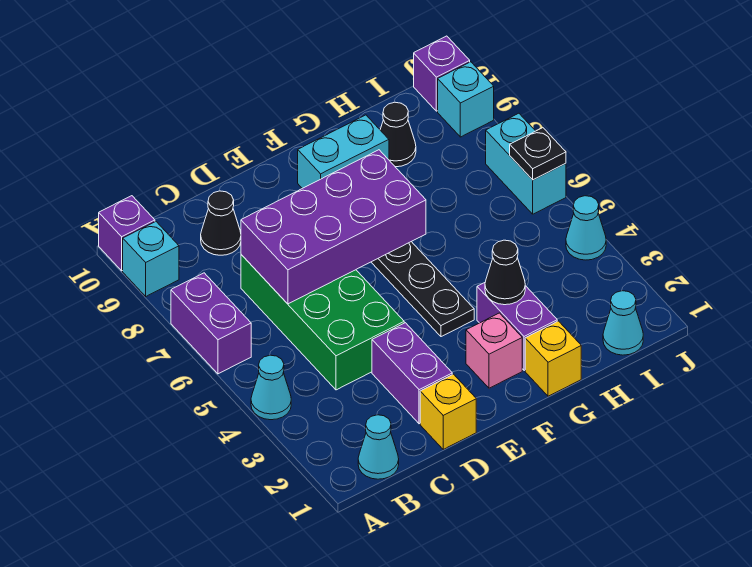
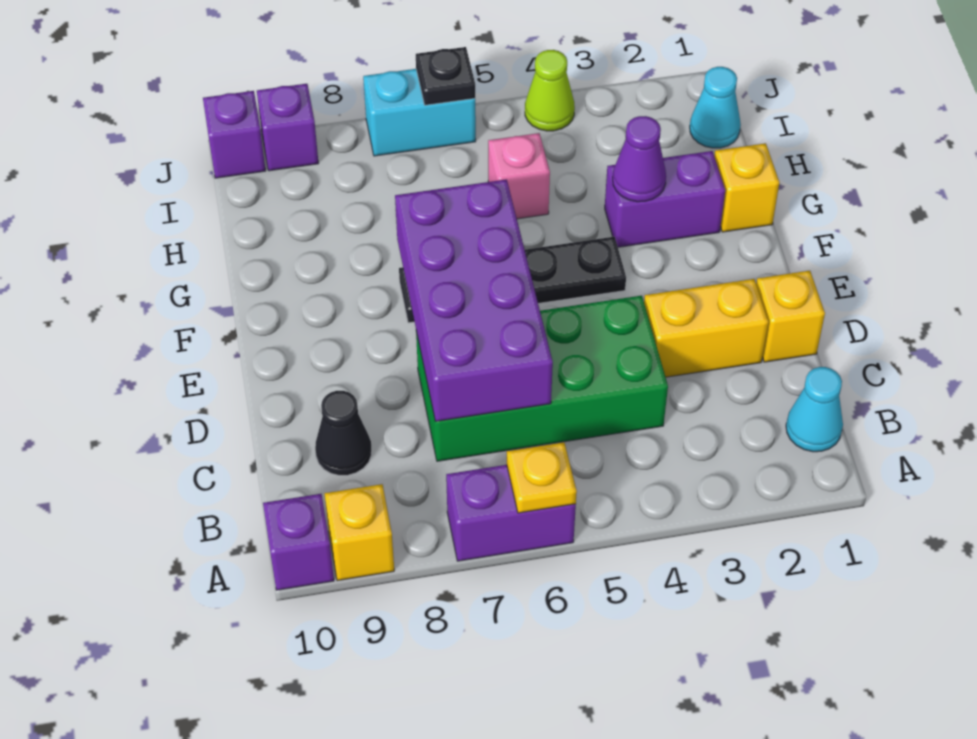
cyan cone A4 level 1 -> none
none -> yellow plate A6 level 2
cyan brick A9 level 1 -> yellow brick A9 level 1
purple brick D2:D3 level 1 -> yellow brick D2:D3 level 1
pink brick F2 level 1 -> pink brick H5 level 1
cyan brick F9:G9 level 1 -> none
black cone G3 level 2 -> purple cone G3 level 2
black cone H9 level 1 -> none
cyan cone J4 level 1 -> lime cone J4 level 1
cyan brick J9 level 1 -> purple brick J9 level 1

